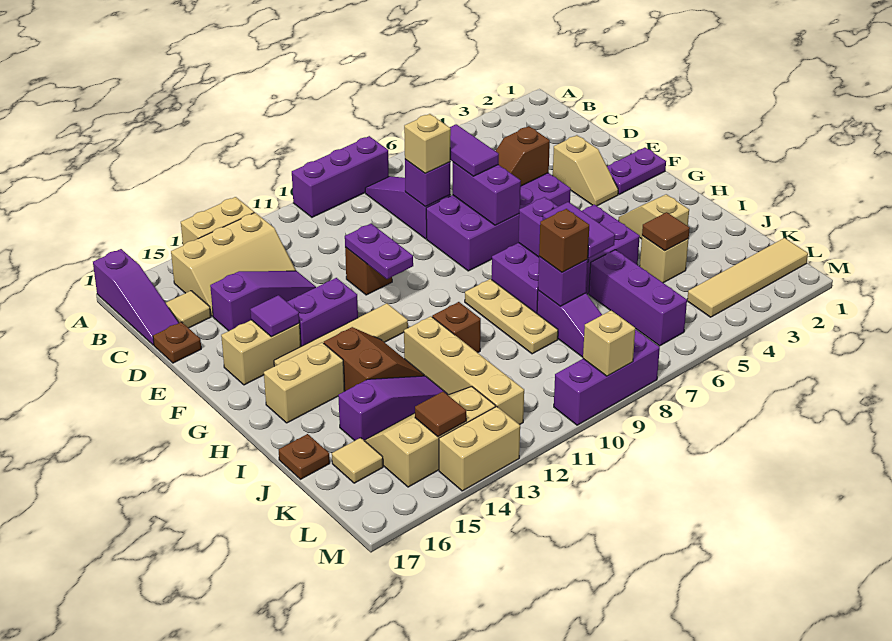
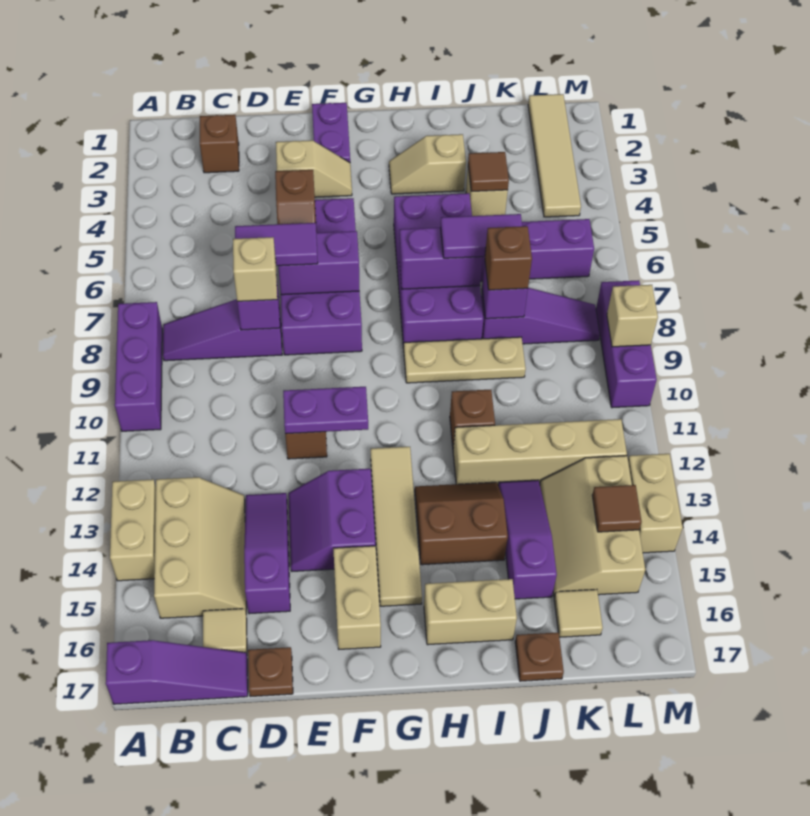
none -> brown brick C2 level 1
purple tile F15 level 2 -> none
tan brick H15:H16 level 1 -> tan brick H16:I16 level 1

